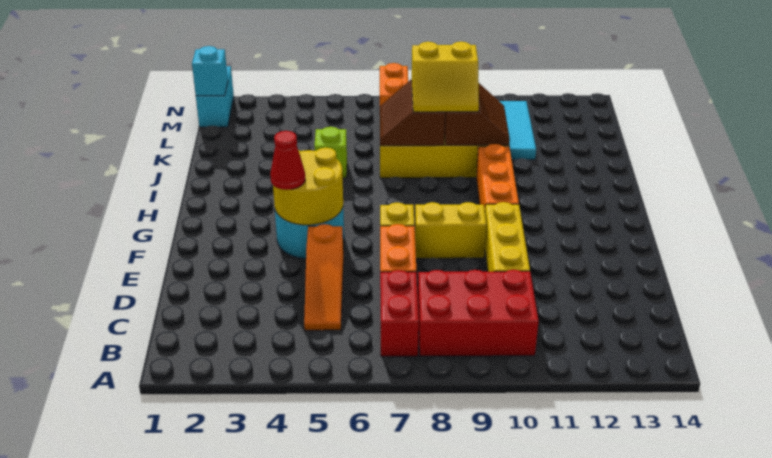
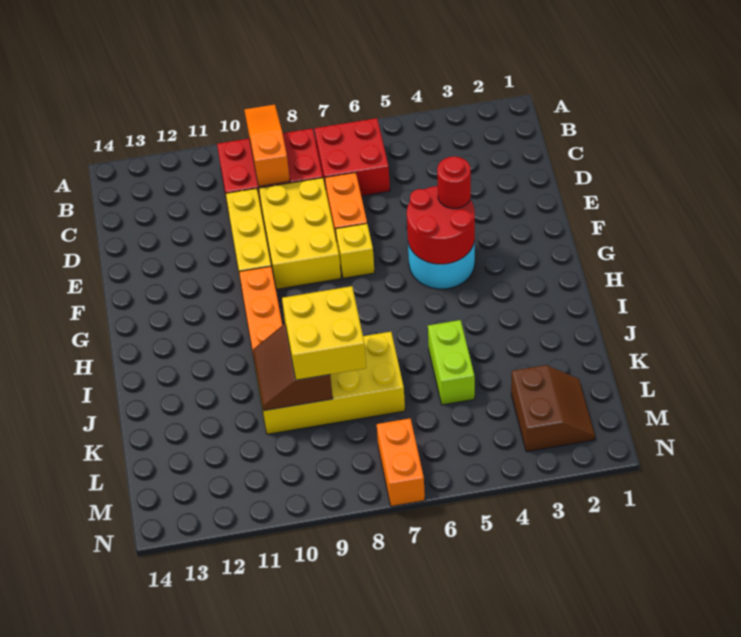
red brick B7:C7 level 1 -> red brick B6:C7 level 1
orange slope C5:E5 level 1 top E -> orange slope A9:C9 level 2 top C
yellow round brick F4:G5 level 2 -> red round brick F4:G5 level 2
red cone F4 level 3 -> red round brick F4 level 3
yellow brick F8:F9 level 1 -> yellow brick D8:F9 level 1
lime brick J5 level 1 -> lime brick J5:K5 level 1
brown slope J7:K8 level 2 top 8 -> brown slope L2:M3 level 1 top 3
yellow slope J8:K9 level 3 top K -> yellow brick J8:K9 level 3
cyan tile K11:M11 level 1 -> none
cyan brick M1:N1 level 1 -> none
cyan brick M1 level 2 -> none

